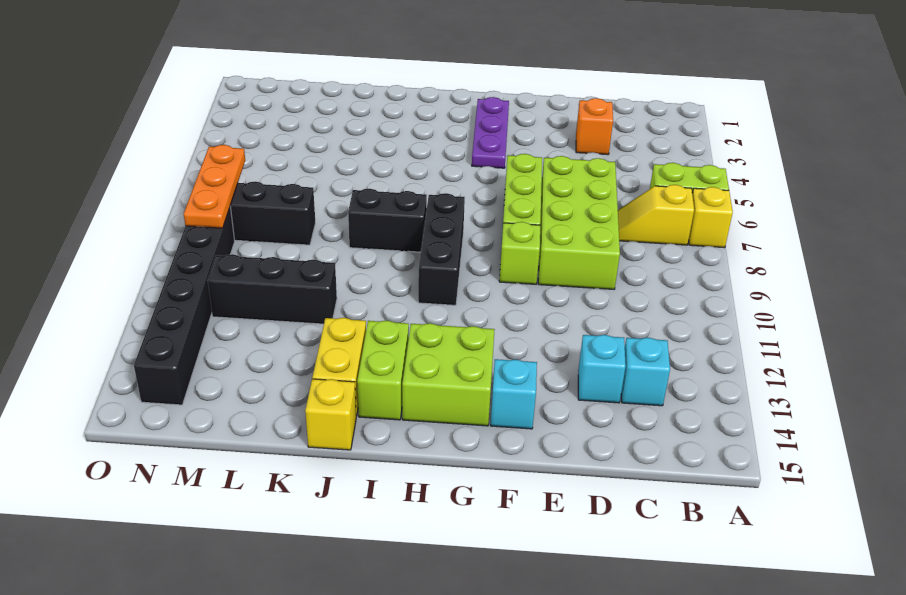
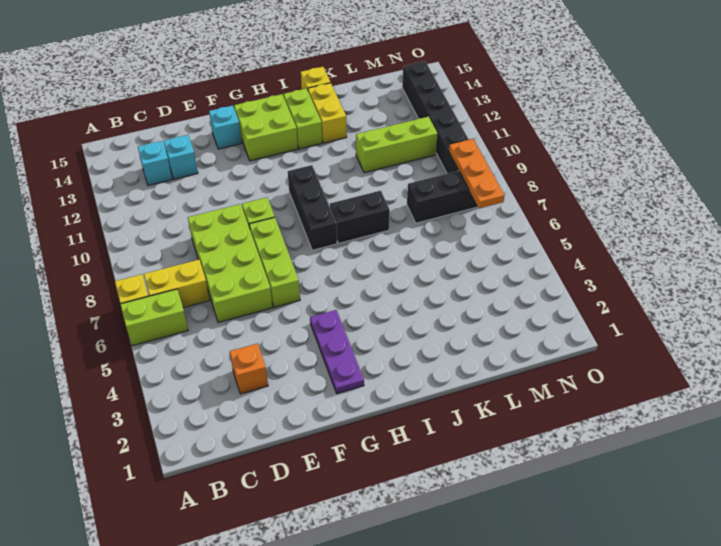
yellow slope B7:C7 level 1 top B -> yellow brick B7:C7 level 1
black brick K11:M11 level 1 -> lime brick K11:M11 level 1

